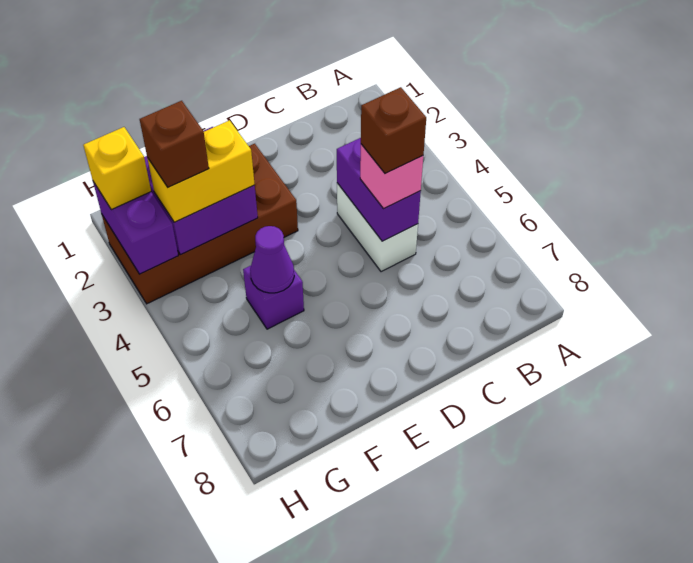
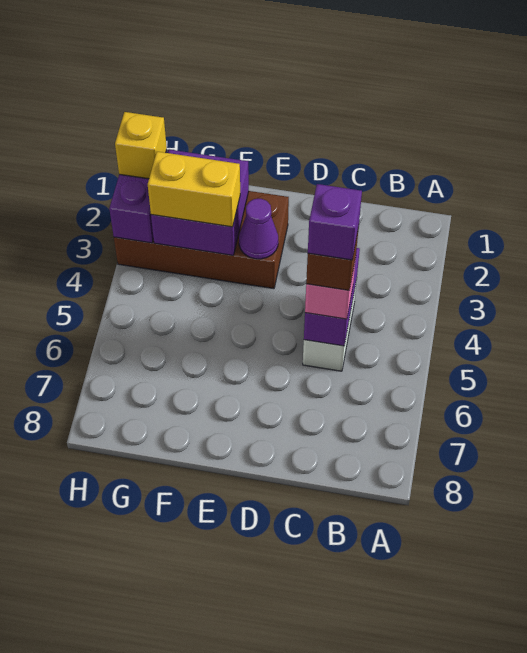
purple brick F5 level 1 -> purple brick C5 level 5
purple cone F5 level 2 -> purple cone E3 level 2
brown brick G3 level 4 -> none

